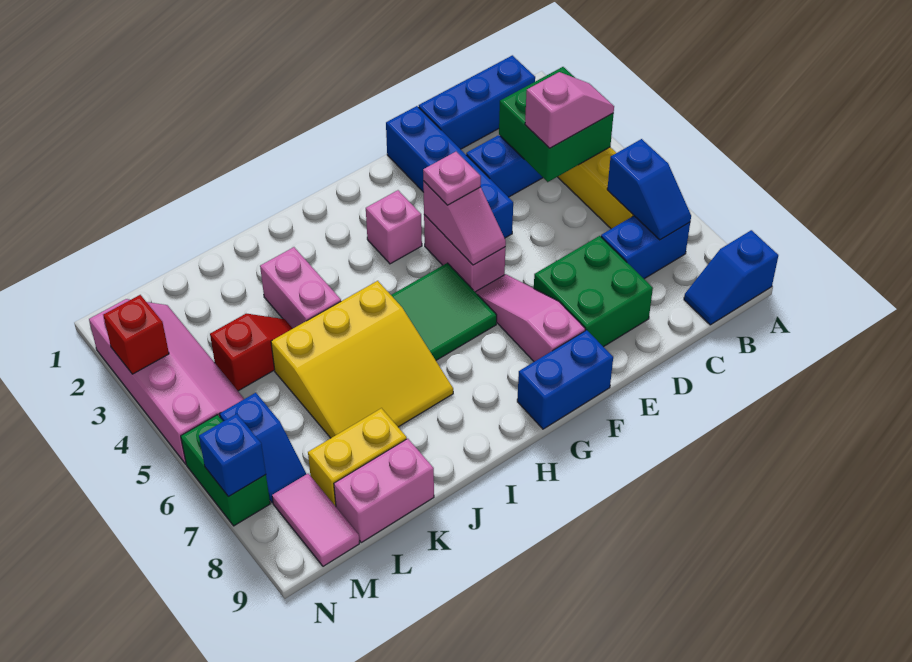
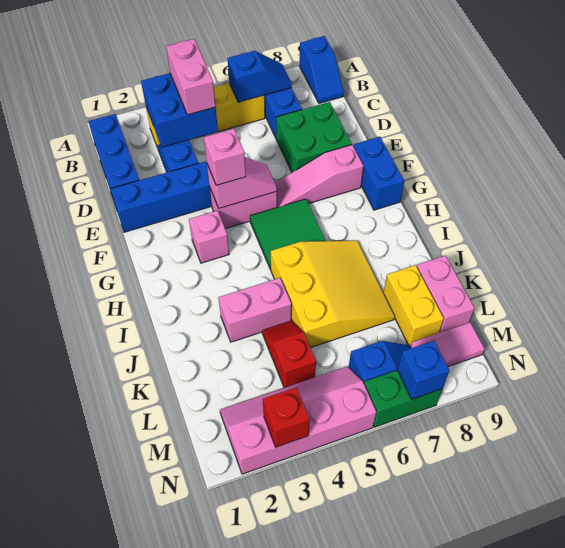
green brick B3:C4 level 2 -> blue brick B3:C4 level 2
pink slope B4:C4 level 3 top C -> pink brick B4:C4 level 3
pink plate F4 level 3 -> pink brick F4 level 3

